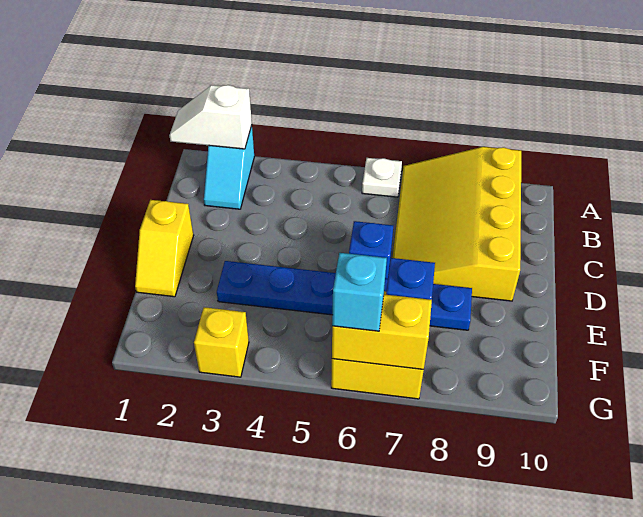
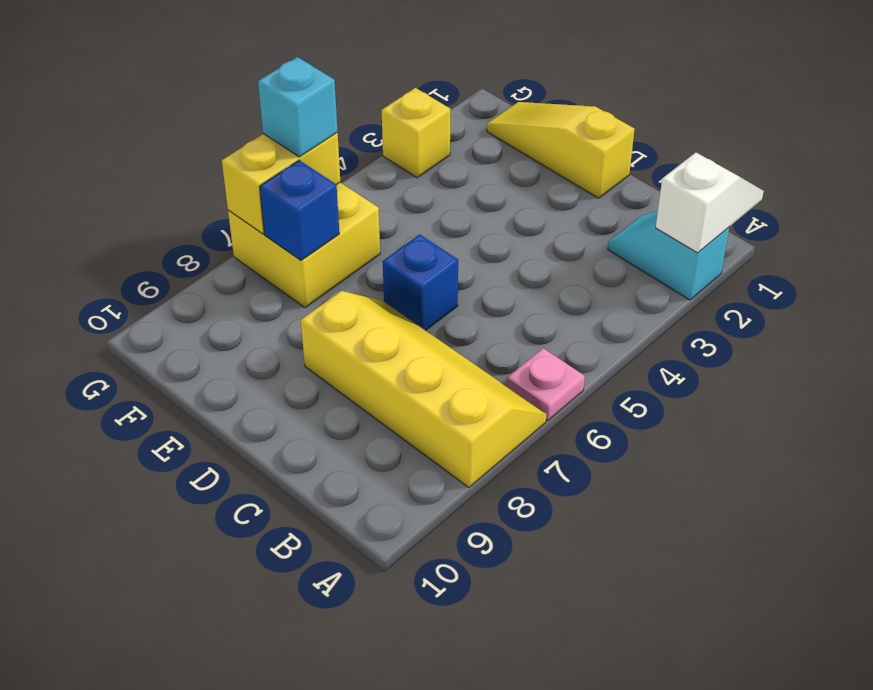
white plate A6 level 1 -> pink plate A6 level 1
yellow slope A7:D9 level 1 top 9 -> yellow slope A7:D8 level 1 top 8
yellow slope D1:E1 level 1 top D -> yellow slope D1:F1 level 1 top D
blue plate E3:E8 level 1 -> none

